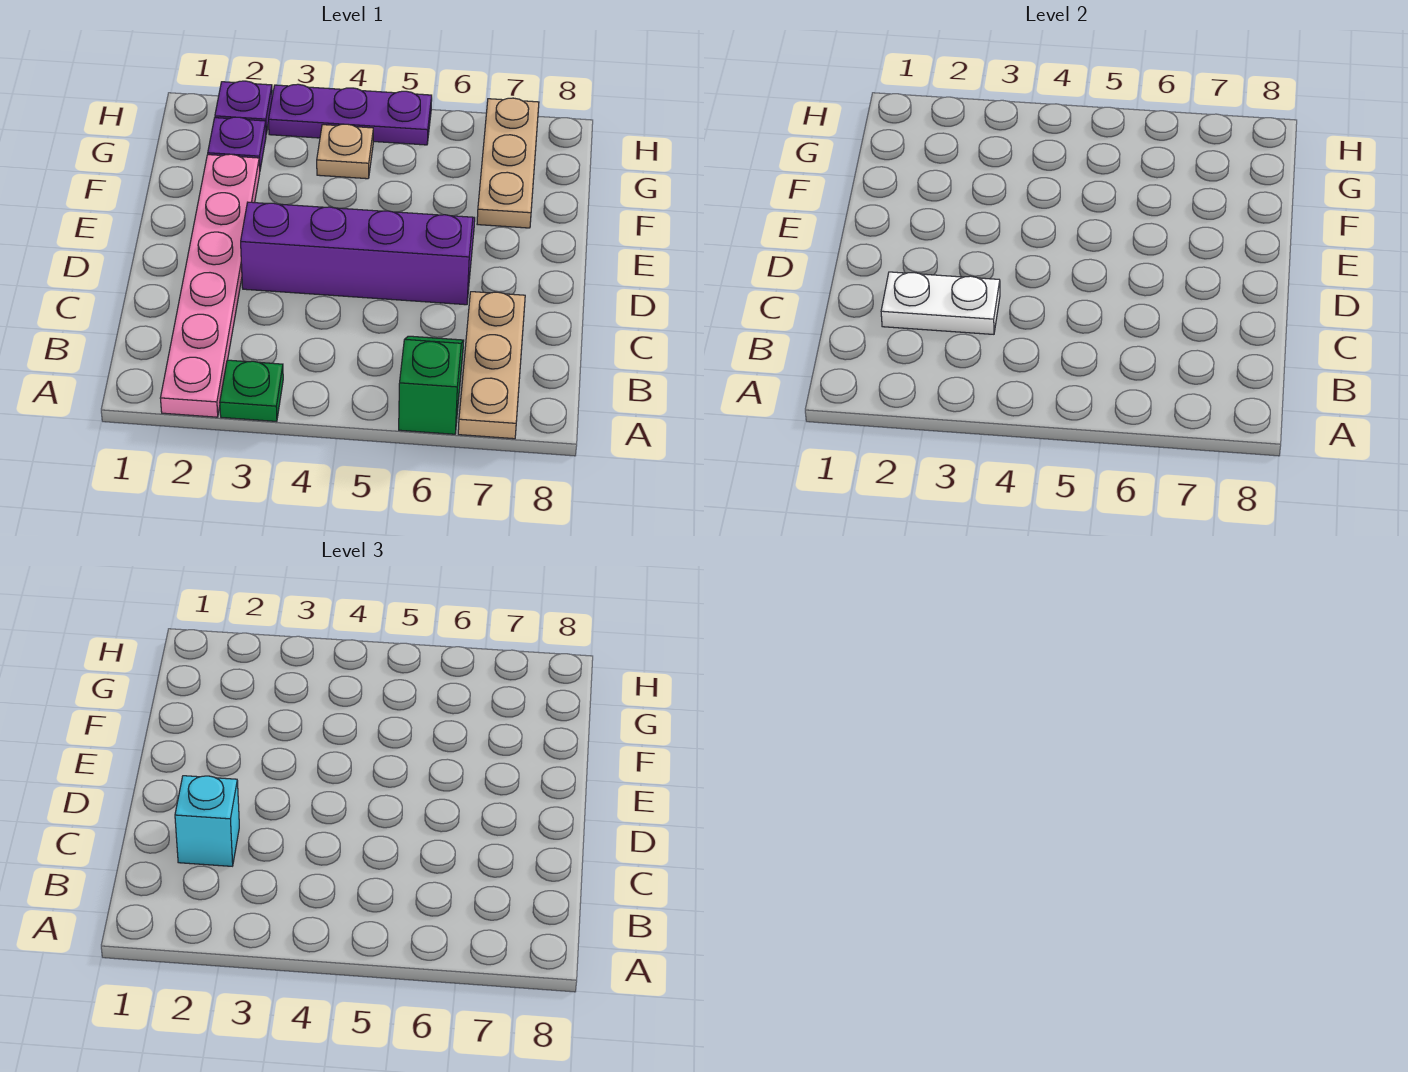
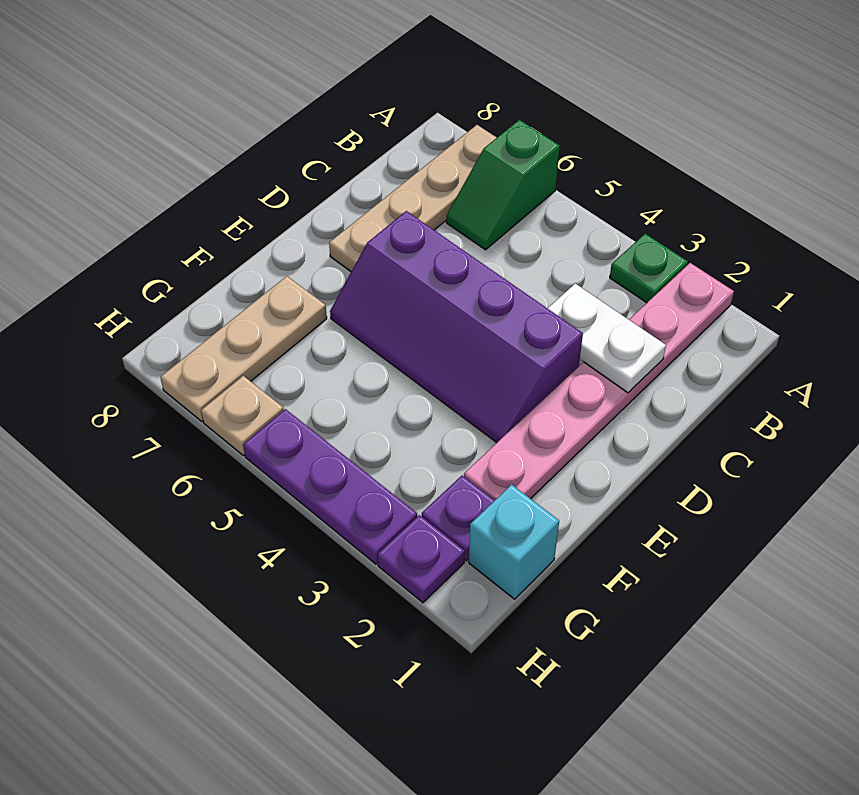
tan plate A7:C7 level 1 -> tan plate A7:D7 level 1
cyan brick C2 level 3 -> cyan brick G1 level 1
tan plate G4 level 1 -> tan plate H6 level 1

